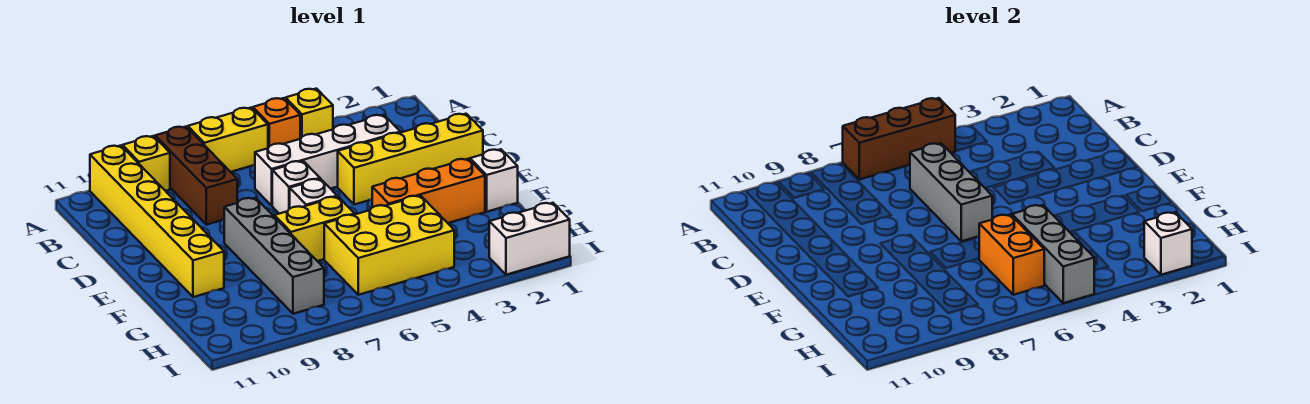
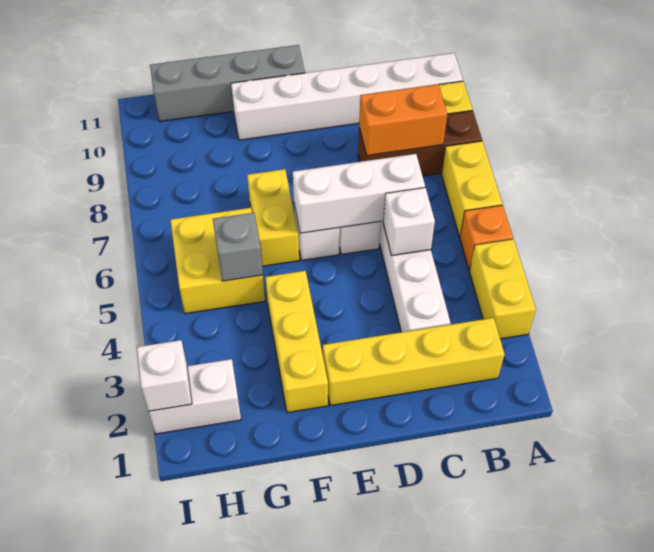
yellow brick A4 level 1 -> yellow brick A3:A4 level 1
brown brick A5:A7 level 2 -> none
yellow brick A10:F10 level 1 -> white brick A10:F10 level 1
grey brick C6:E6 level 2 -> white brick C6:E6 level 2
yellow brick D1:D4 level 1 -> yellow brick B2:E2 level 1
grey brick E8:H8 level 1 -> grey brick E11:H11 level 1
white brick F1 level 1 -> white brick C5 level 2
orange brick F2:F4 level 1 -> yellow brick F2:F4 level 1
yellow brick G4:H6 level 1 -> yellow brick G5:H6 level 1
grey brick G5:I5 level 2 -> grey brick G5 level 2
orange brick G6:H6 level 2 -> orange brick B8:C8 level 2
white brick I1:I2 level 1 -> white brick H2:I2 level 1

